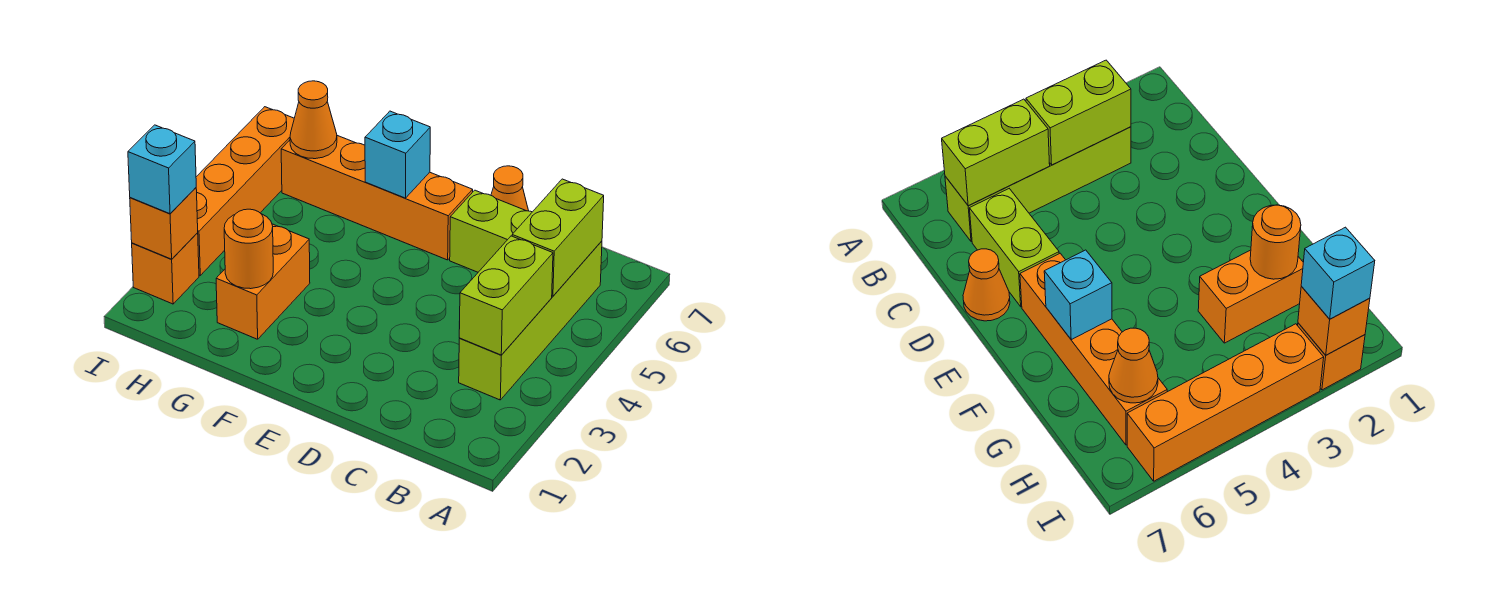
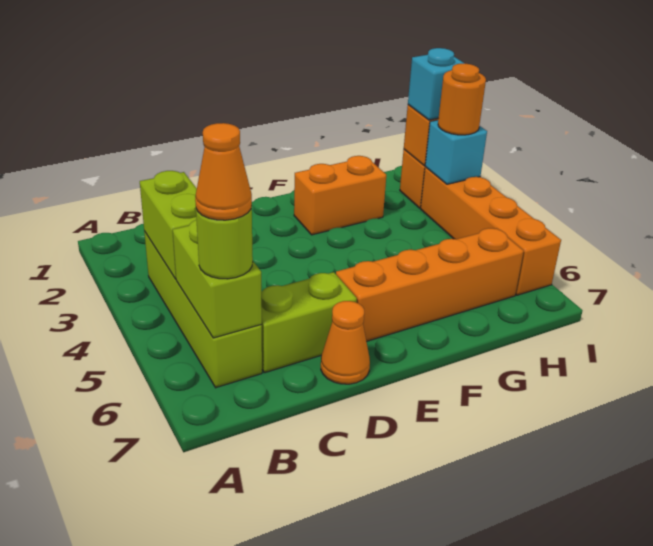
none -> lime round brick B6 level 3
cyan brick F6 level 2 -> cyan brick I3 level 2
orange brick G2:G3 level 1 -> orange brick F2:G2 level 1
orange round brick G2 level 2 -> orange round brick I3 level 3
orange cone H6 level 2 -> orange cone B6 level 4

